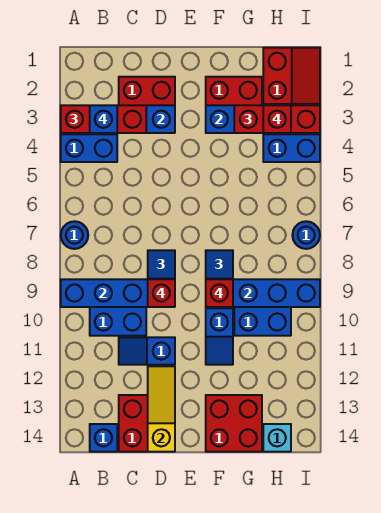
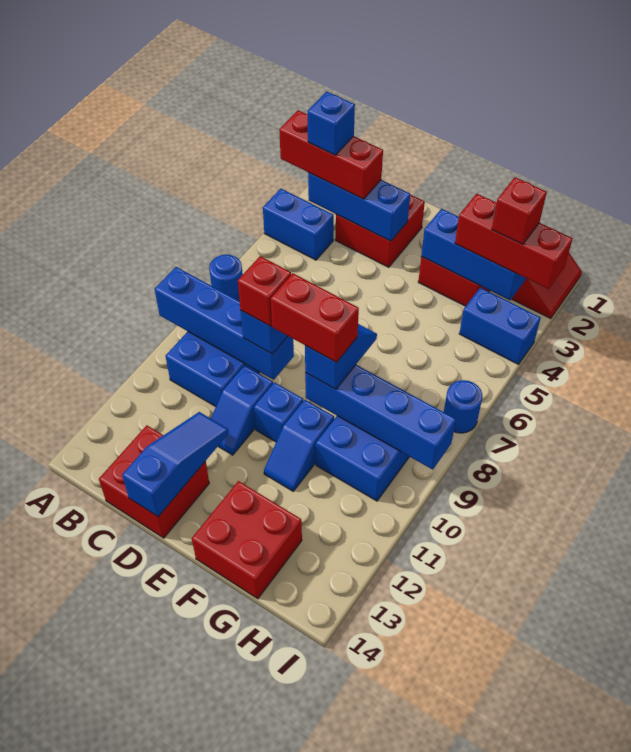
blue brick B14 level 1 -> blue brick E10 level 1
blue slope C11:D11 level 1 top D -> blue slope D10:D11 level 1 top 10
yellow slope D12:D14 level 2 top 14 -> blue slope D12:D14 level 2 top 14
red brick F9 level 4 -> red brick E9:F9 level 4
cyan brick H14 level 1 -> none

